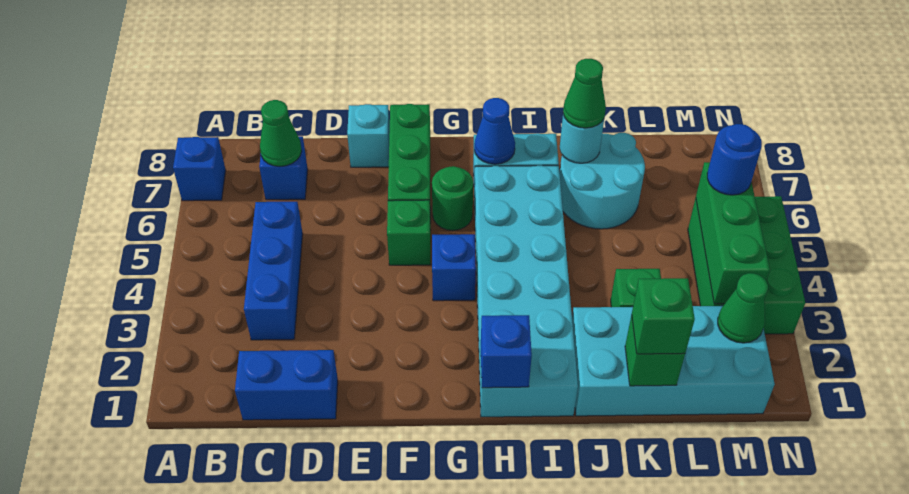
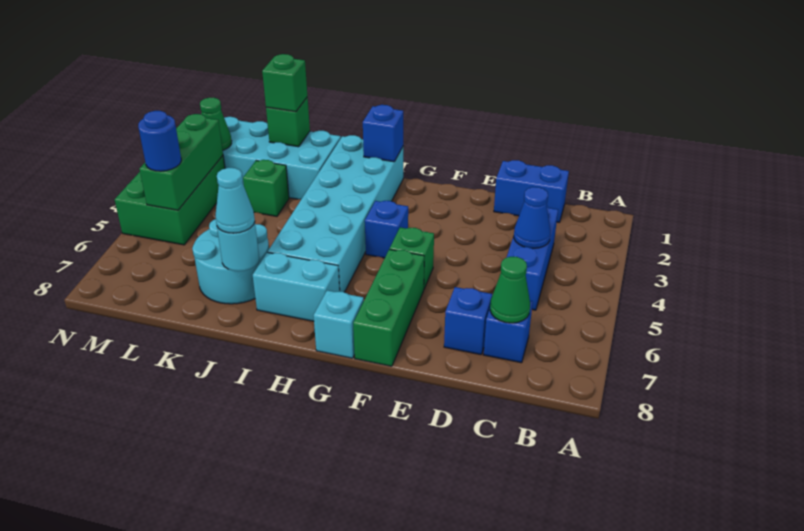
blue brick A7 level 1 -> blue brick D7 level 1
cyan brick E8 level 1 -> cyan brick G8 level 1
green round brick G6 level 1 -> none
blue cone H7 level 2 -> blue cone C4 level 2
green cone J7 level 3 -> cyan cone J7 level 3

